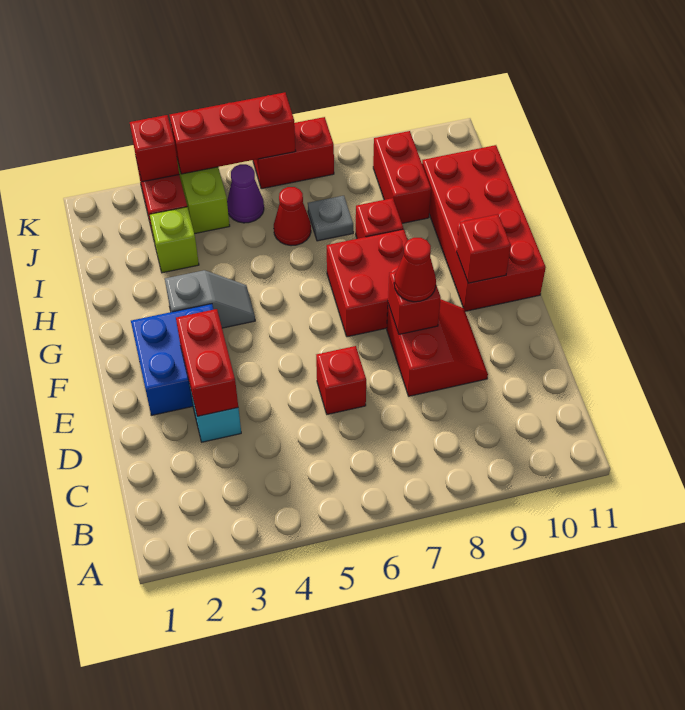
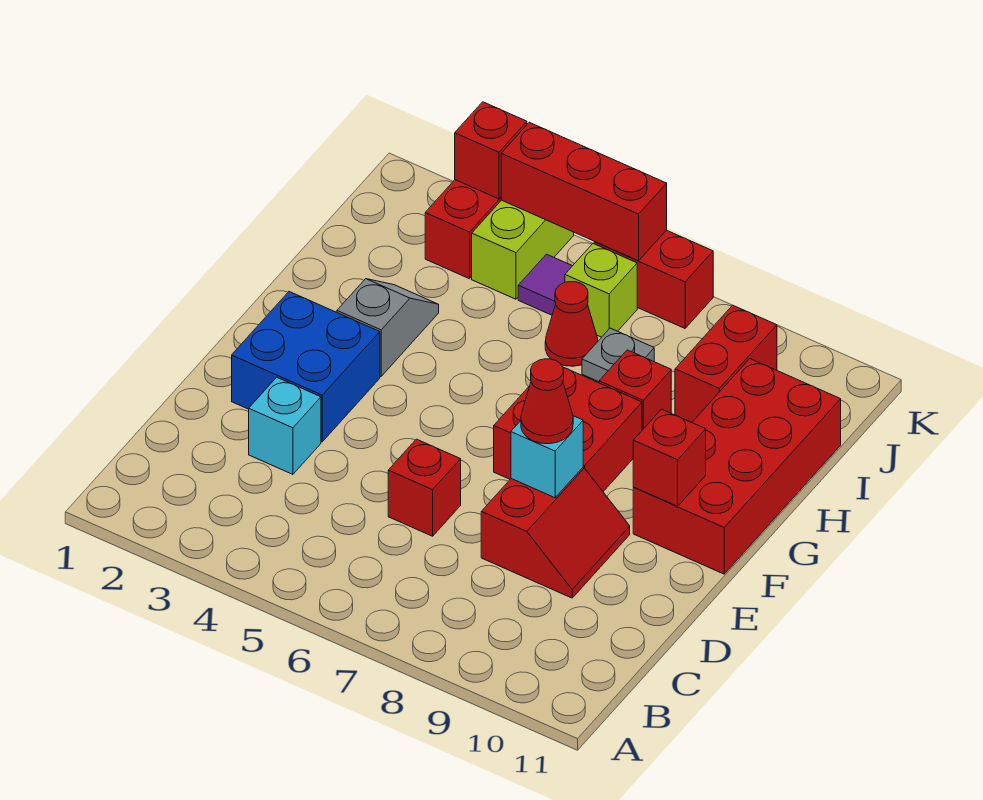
red brick D3:E3 level 2 -> none
red brick E8 level 2 -> cyan brick E8 level 2
grey slope G3:G4 level 1 top 3 -> grey slope G3:H3 level 1 top G
lime brick I3 level 1 -> lime brick J6 level 1
purple cone J5 level 1 -> purple tile J5 level 1

